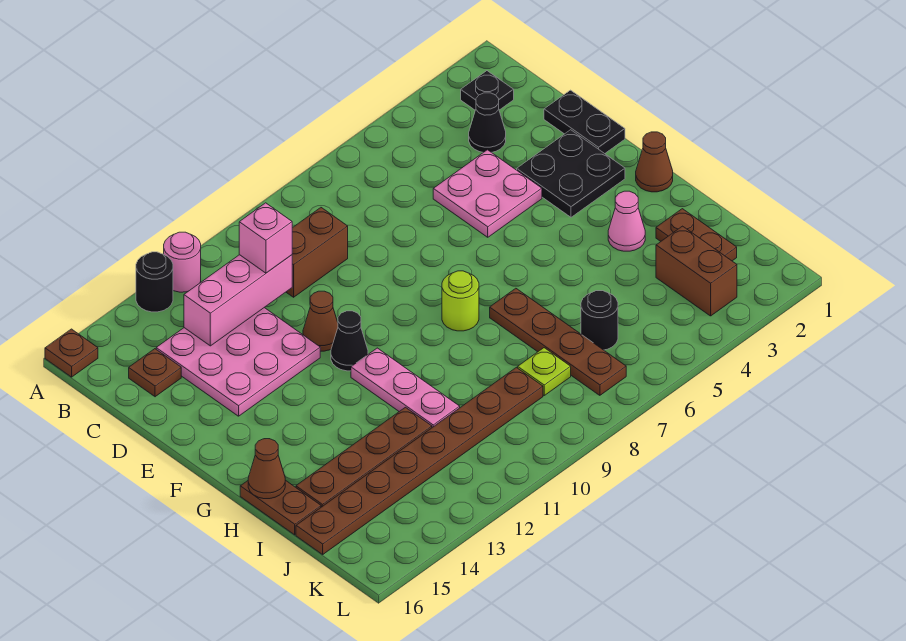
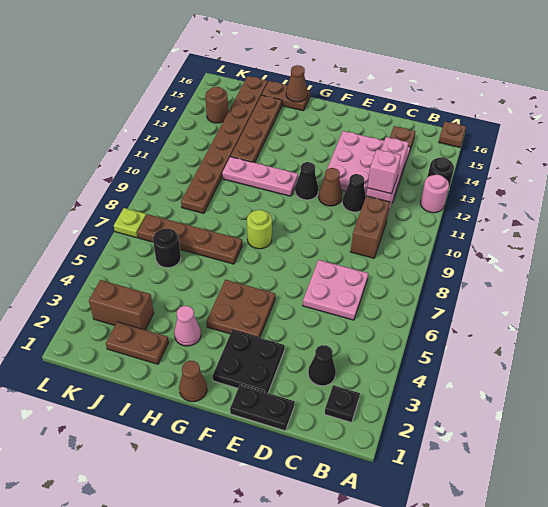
pink plate D4:E5 level 1 -> pink plate C6:D7 level 1
none -> black cone D11 level 1
none -> brown plate F4:G5 level 1
lime plate J8 level 1 -> lime plate L7 level 1
none -> brown round brick K14 level 1

